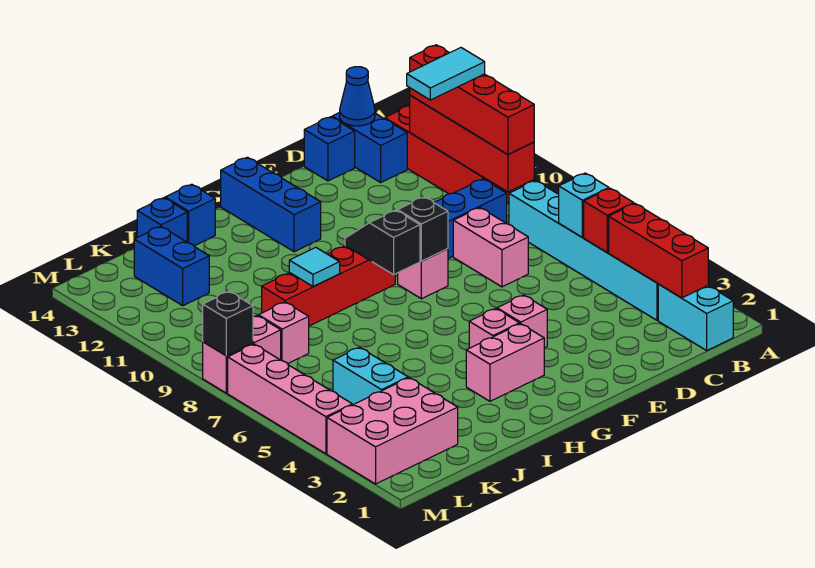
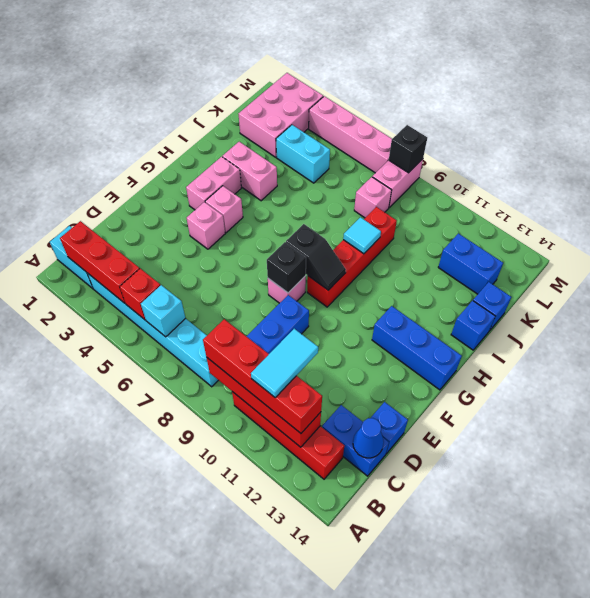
pink brick D7:D8 level 1 -> pink brick I3:I4 level 1

